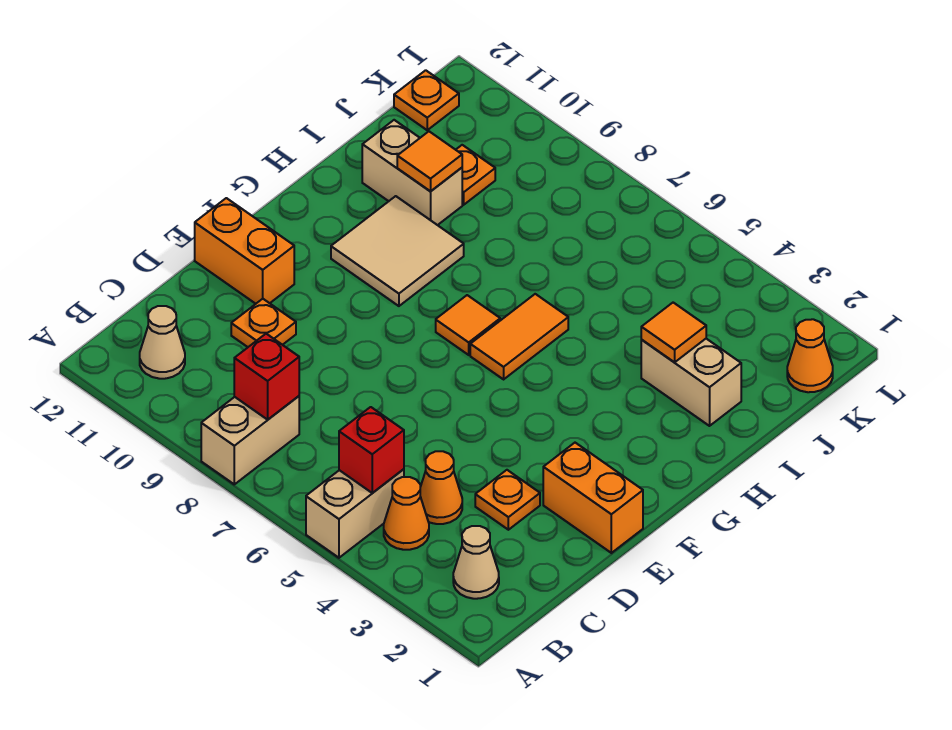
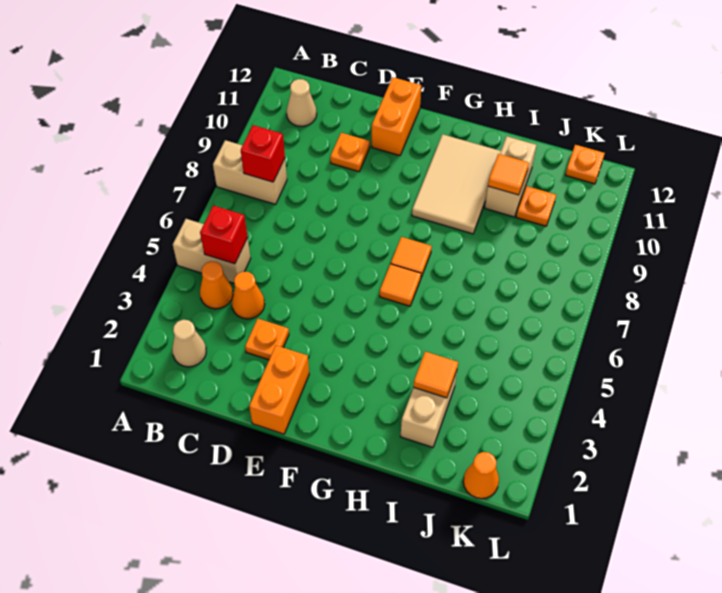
orange tile G6:H6 level 1 -> orange tile G6 level 1
tan tile G9:H10 level 1 -> tan tile G9:H11 level 1

